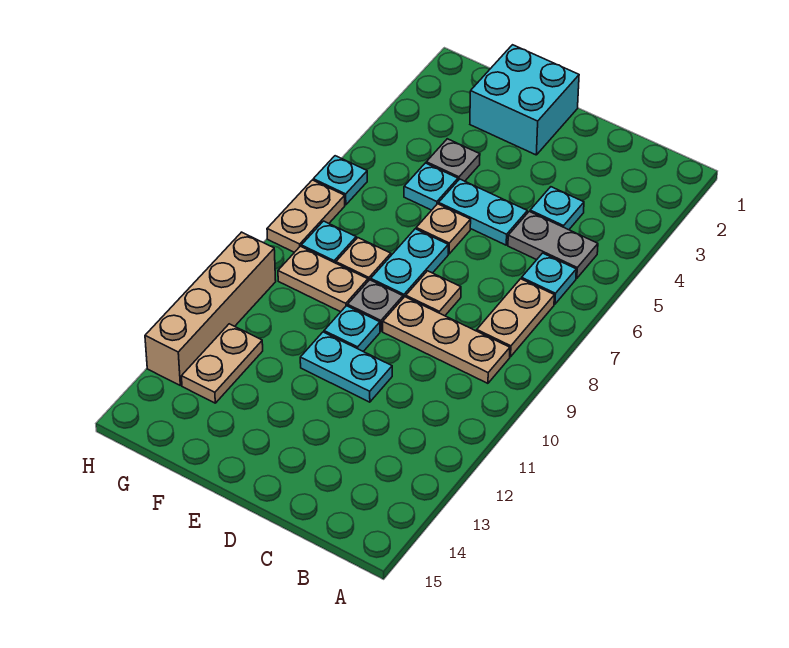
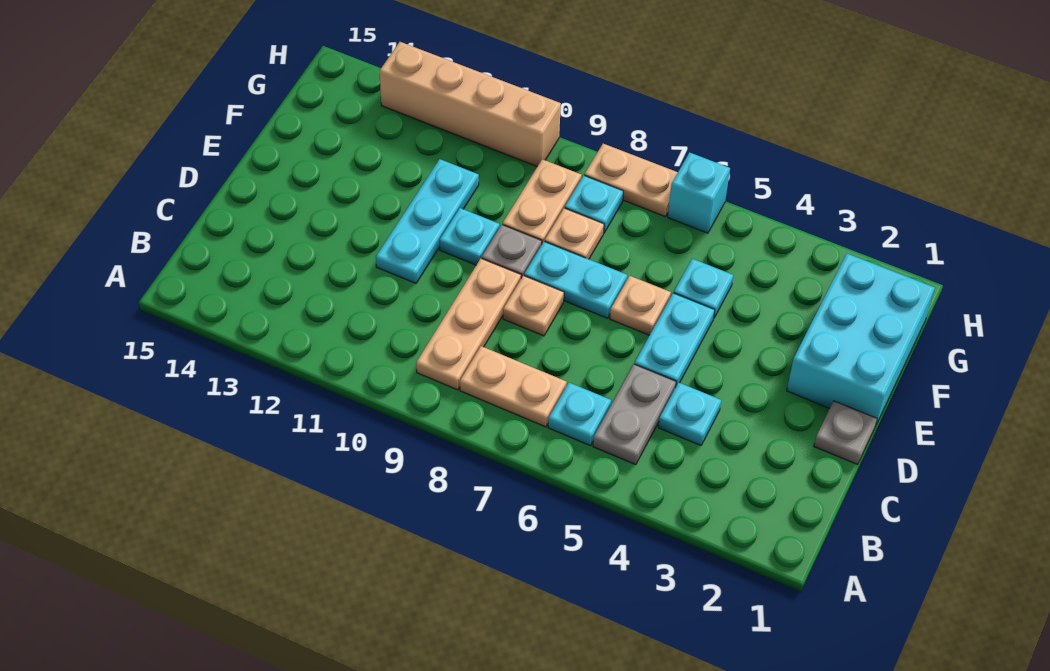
cyan plate D11:E11 level 1 -> cyan plate D11:F11 level 1
cyan brick E1:F2 level 1 -> cyan brick E1:G2 level 1
grey plate F4 level 1 -> grey plate D1 level 1
tan plate G12:G13 level 1 -> none
cyan plate H6 level 1 -> cyan brick H6 level 1

